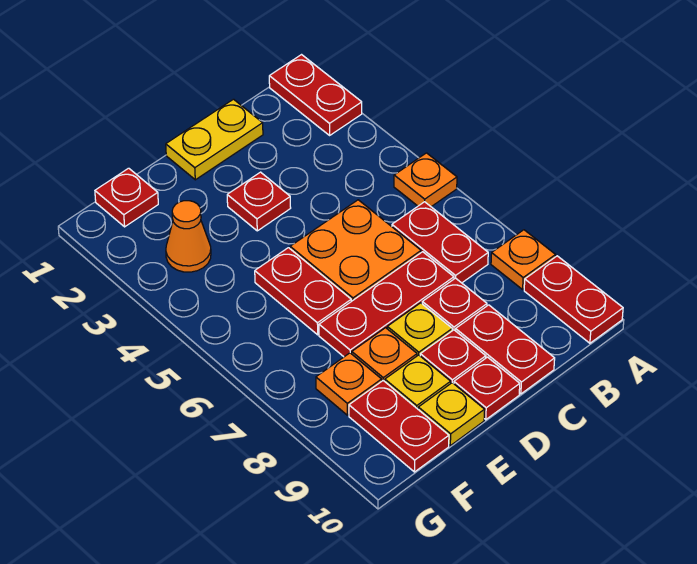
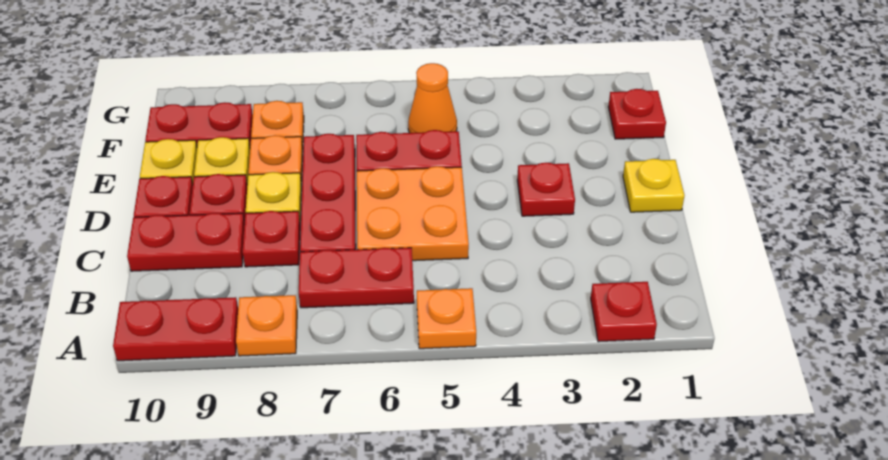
red plate A1:A2 level 1 -> red plate A2 level 1
yellow plate C1:D1 level 1 -> yellow plate D1 level 1
orange cone F3 level 1 -> orange cone F5 level 1

